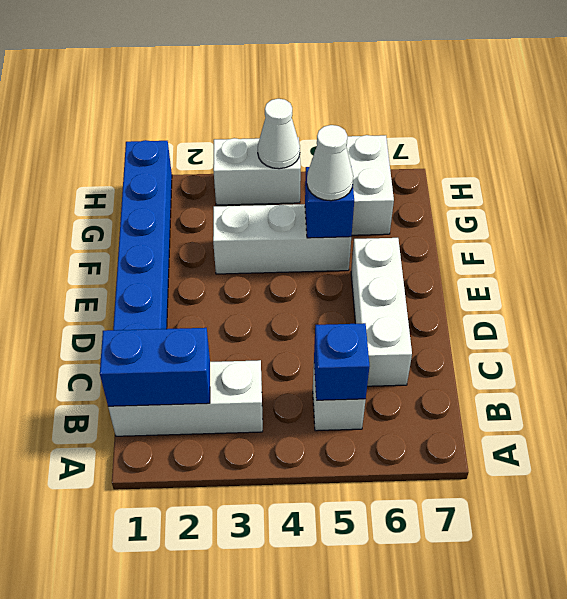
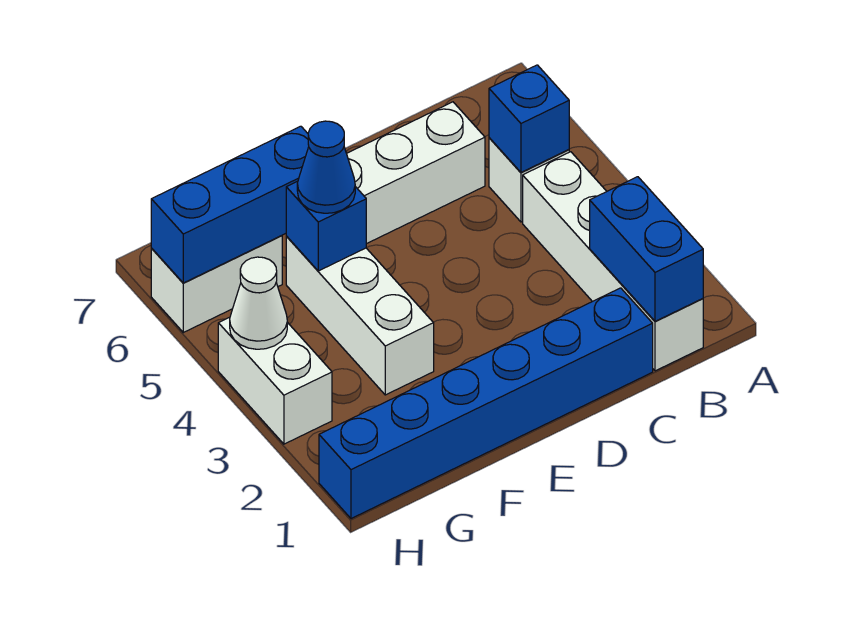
white brick B1:B3 level 1 -> white brick B1:B4 level 1
white cone F5 level 3 -> blue cone F5 level 3
none -> blue brick F6:H6 level 2

